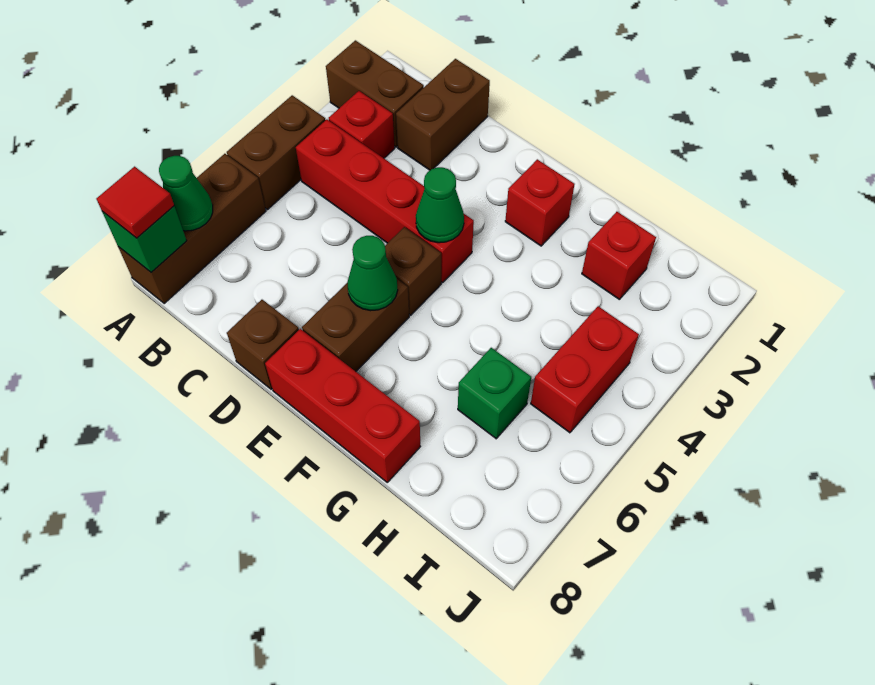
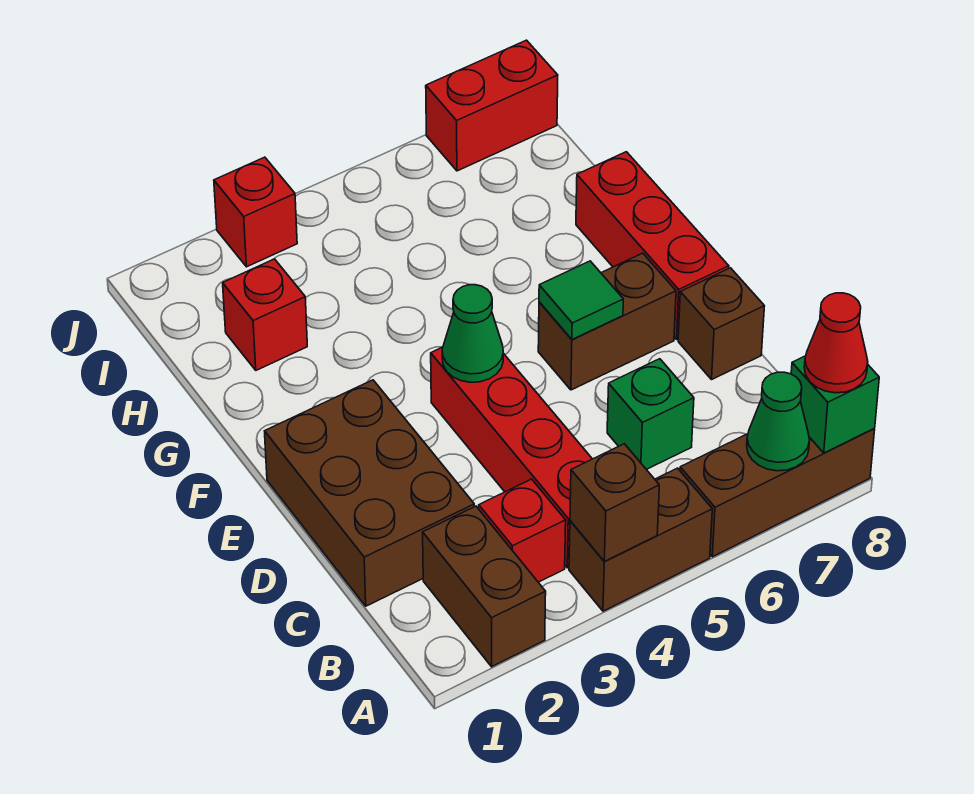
red tile A8 level 3 -> red cone A8 level 3
brown brick C1:C2 level 1 -> brown brick C1:E2 level 1
brown brick E5 level 1 -> brown brick A4 level 2
green cone E6 level 2 -> green tile E6 level 2
red brick F2 level 1 -> red brick J3 level 1
green brick H6 level 1 -> green brick C6 level 1
red brick I4:I5 level 1 -> red brick J7:J8 level 1

